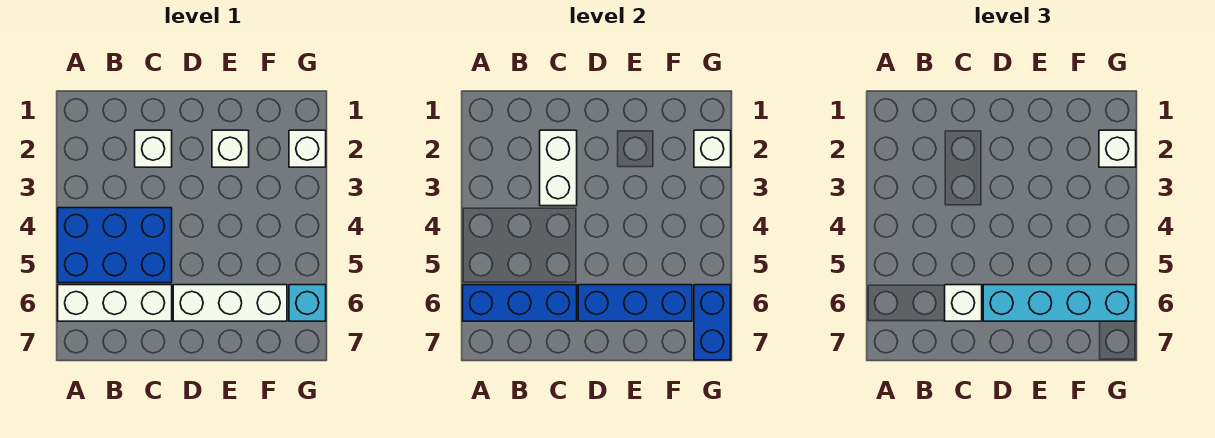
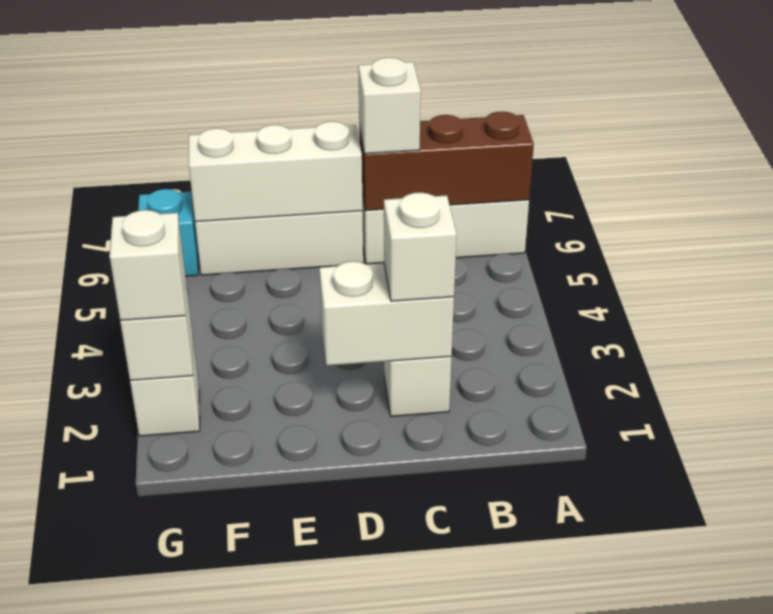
blue brick A4:C5 level 1 -> none
blue brick A6:C6 level 2 -> brown brick A6:C6 level 2
white brick C2:C3 level 2 -> white brick C2:D2 level 2
blue brick D6:F6 level 2 -> white brick D6:F6 level 2
cyan brick D6:G6 level 3 -> none
white brick E2 level 1 -> white brick C2 level 3
blue brick G6:G7 level 2 -> none

